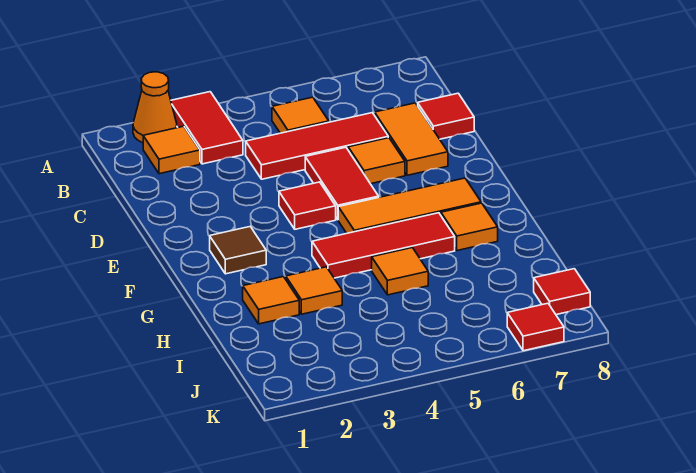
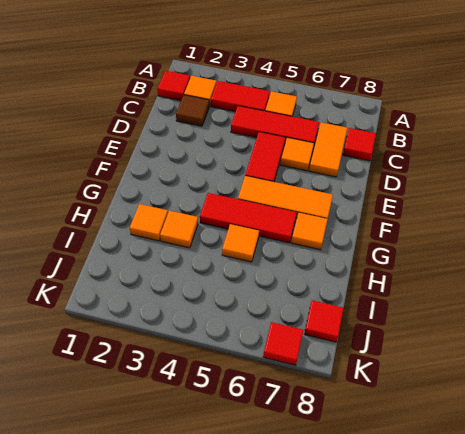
orange cone A2 level 1 -> none
red tile A3:B3 level 1 -> red tile B3:B4 level 1
red tile E4 level 1 -> red tile B1 level 1
brown tile F2 level 1 -> brown tile C2 level 1

